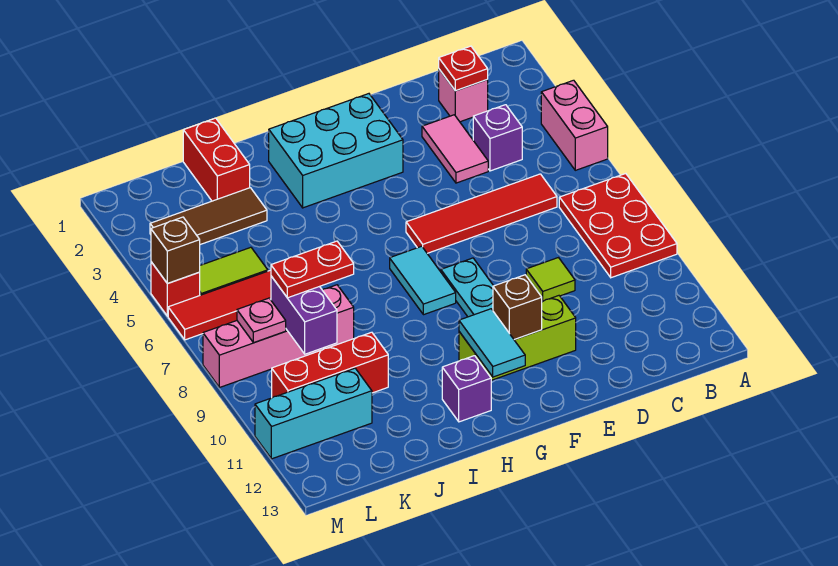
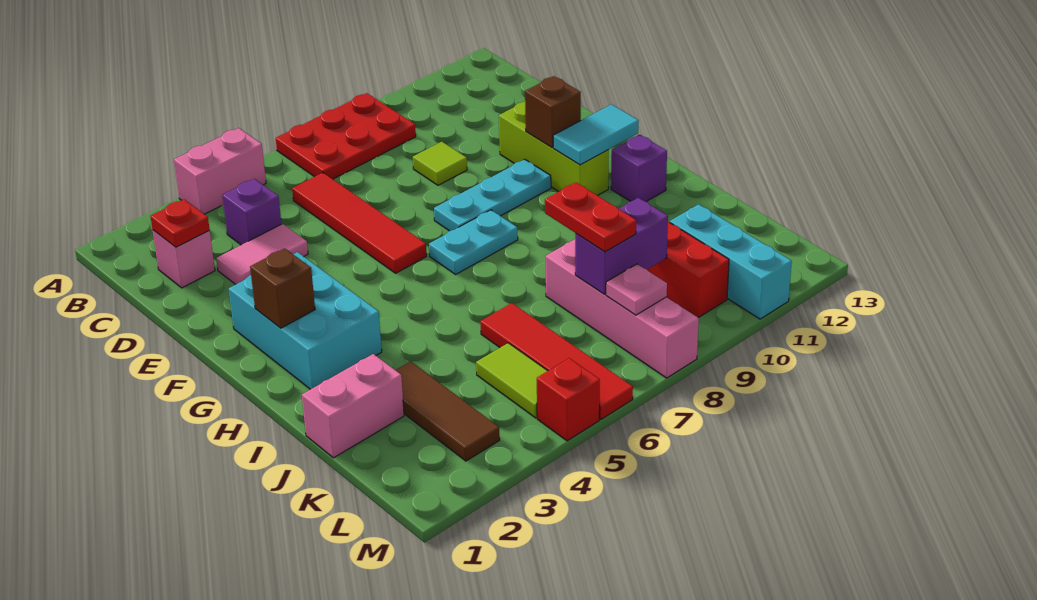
cyan tile G7:G8 level 1 -> cyan plate G7:G8 level 1
red brick J1:J2 level 1 -> pink brick J1:J2 level 1
brown brick M5 level 2 -> brown brick G2 level 2

